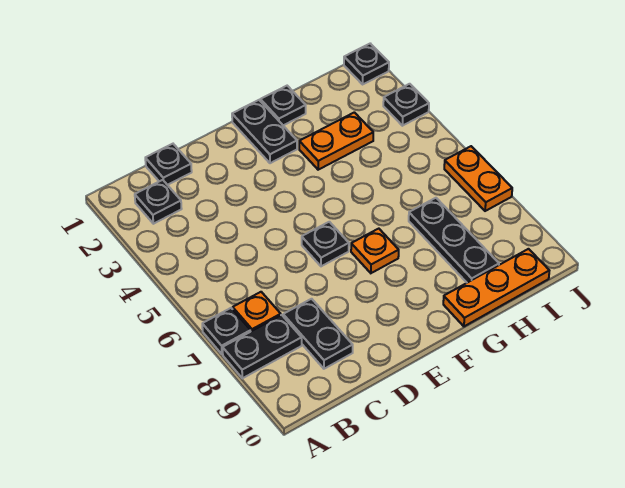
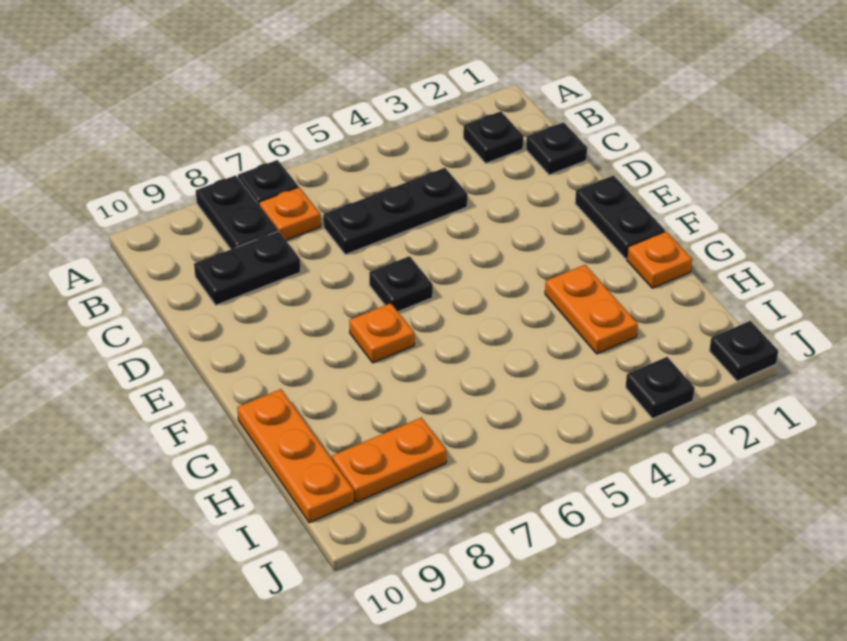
black plate F1:F2 level 1 -> black plate E1:F1 level 1
black plate G1 level 1 -> orange plate G1 level 1
black plate H7:H9 level 1 -> black plate C4:C6 level 1
orange plate J6:J7 level 1 -> orange plate I8:I9 level 1

